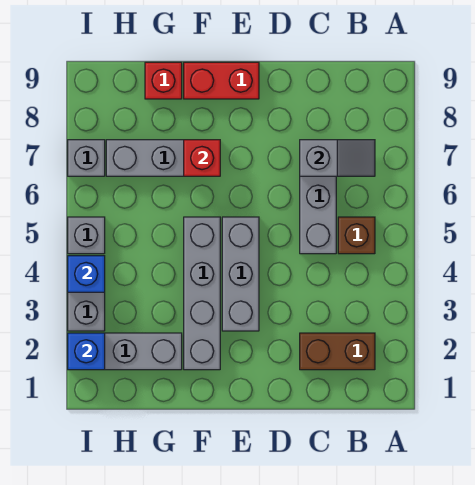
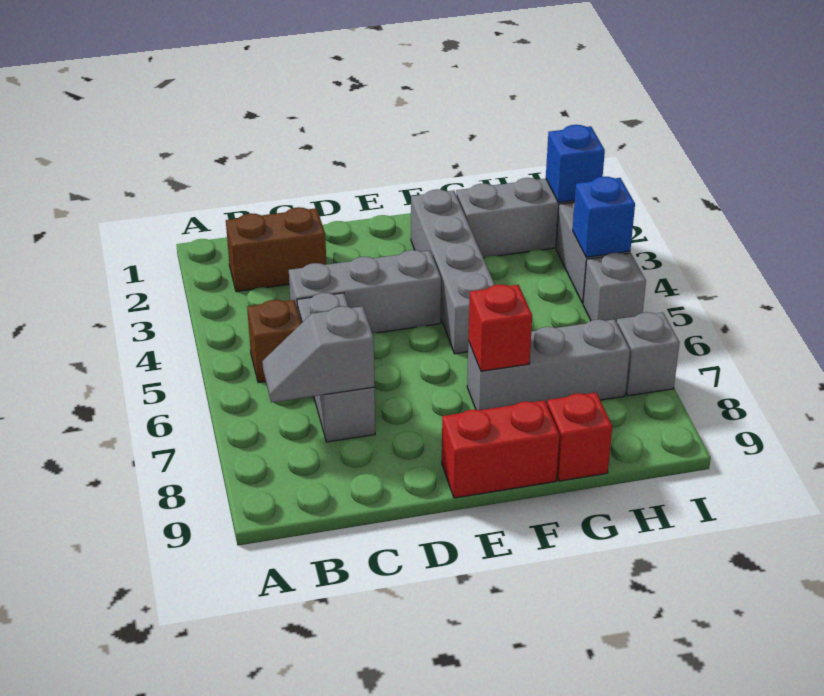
grey brick E3:E5 level 1 -> grey brick C4:E4 level 1

